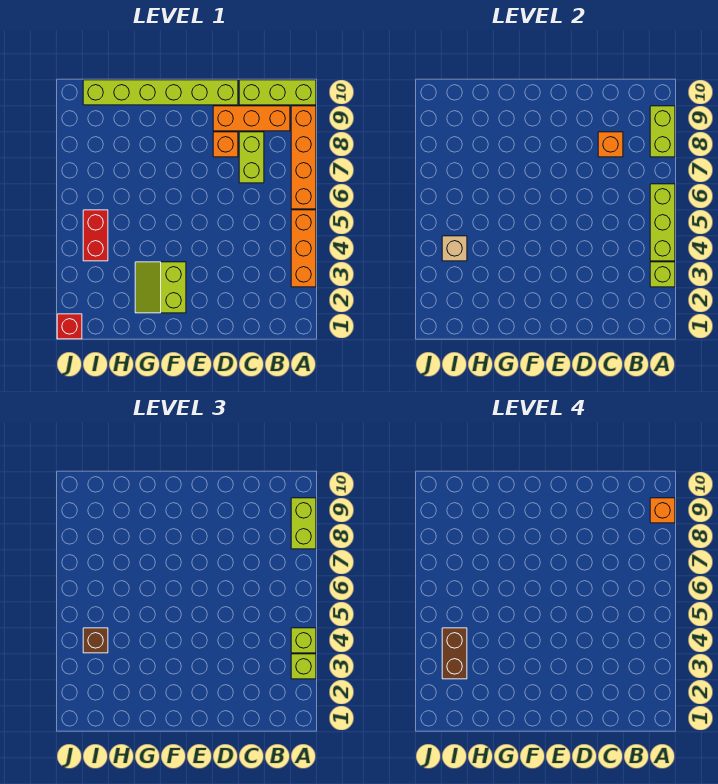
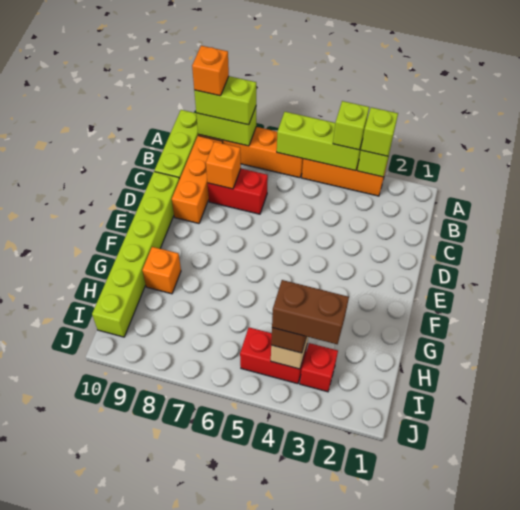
lime brick C7:C8 level 1 -> red brick C7:C8 level 1
orange brick D8 level 1 -> orange brick G9 level 1
lime slope F2:G3 level 1 top F -> none
red brick J1 level 1 -> red brick I3 level 1

